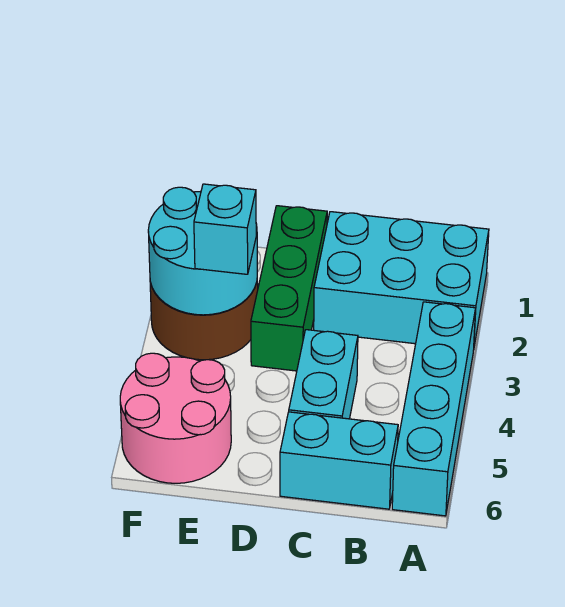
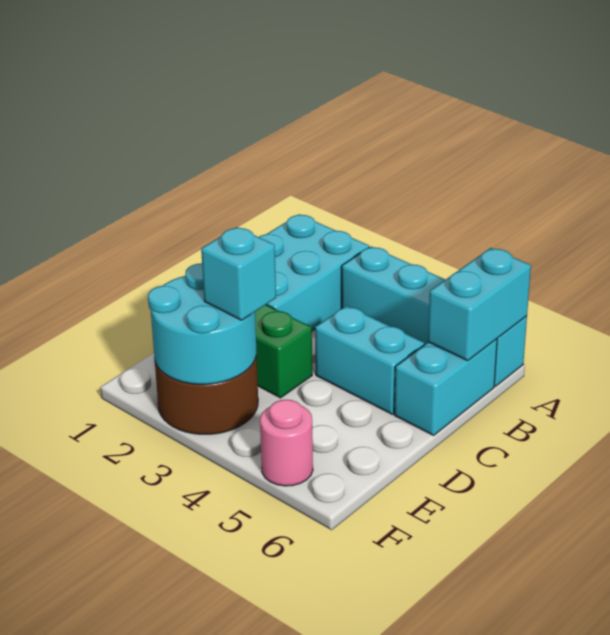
none -> cyan brick A6:B6 level 2
pink round brick E5:F6 level 1 -> pink round brick F5 level 1

